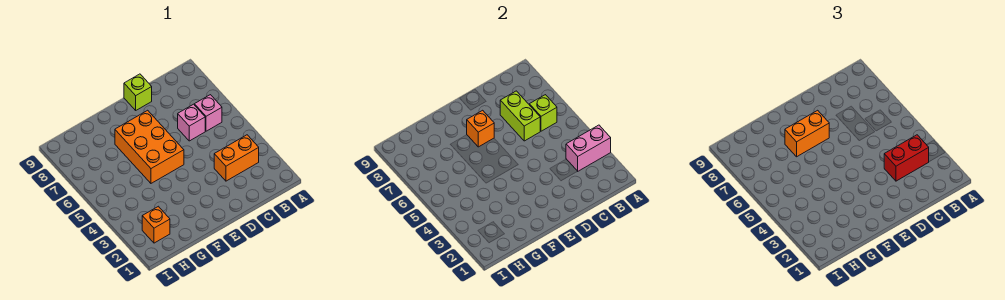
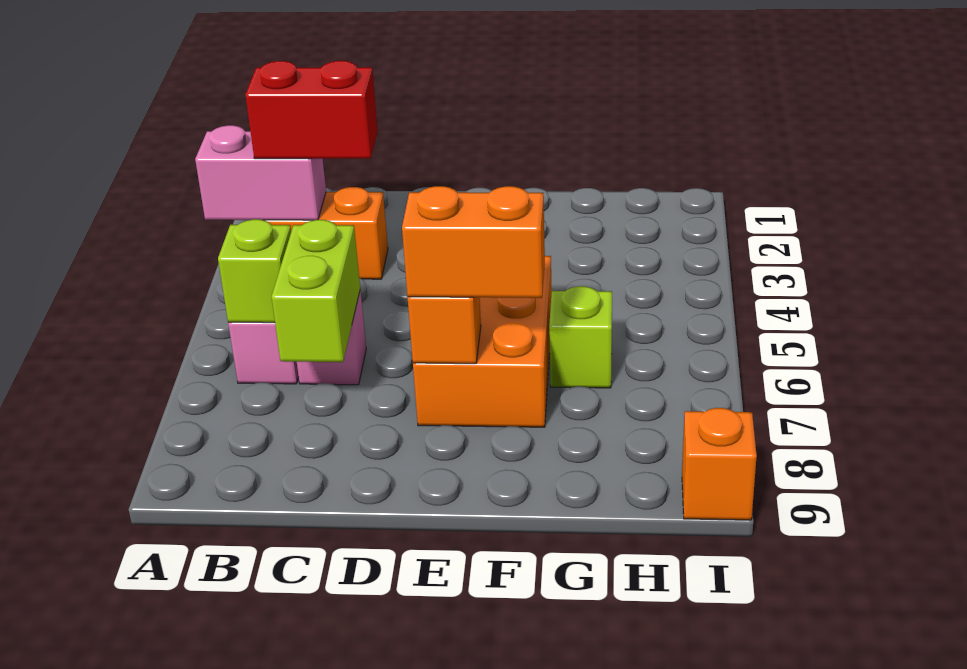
lime brick D9 level 1 -> lime brick G6 level 1
orange brick H2 level 1 -> orange brick I9 level 1

